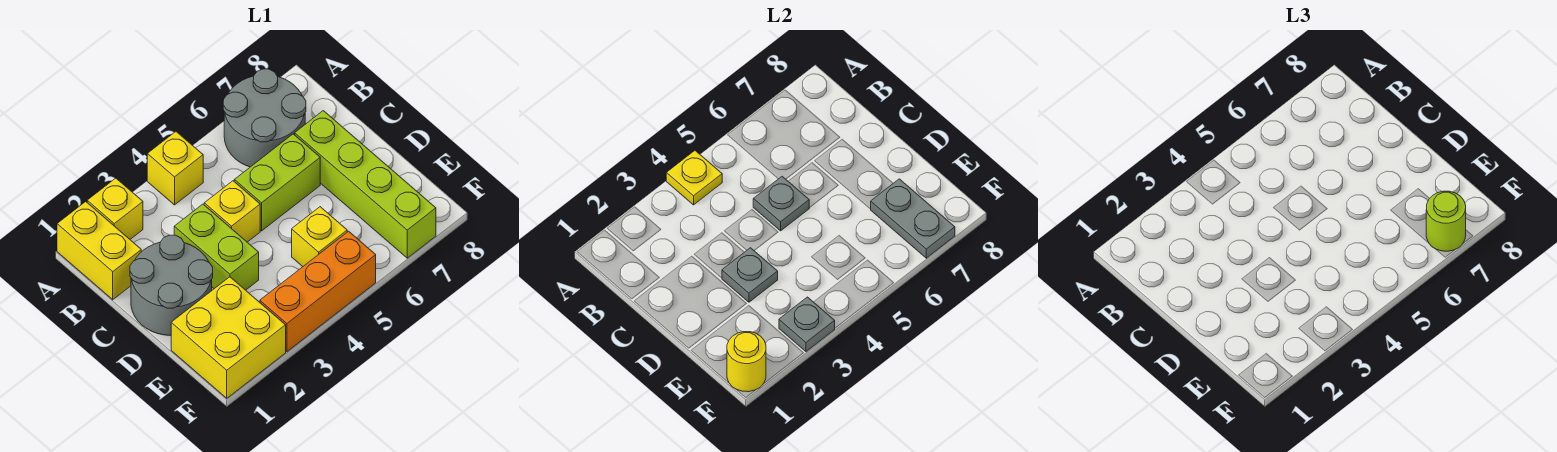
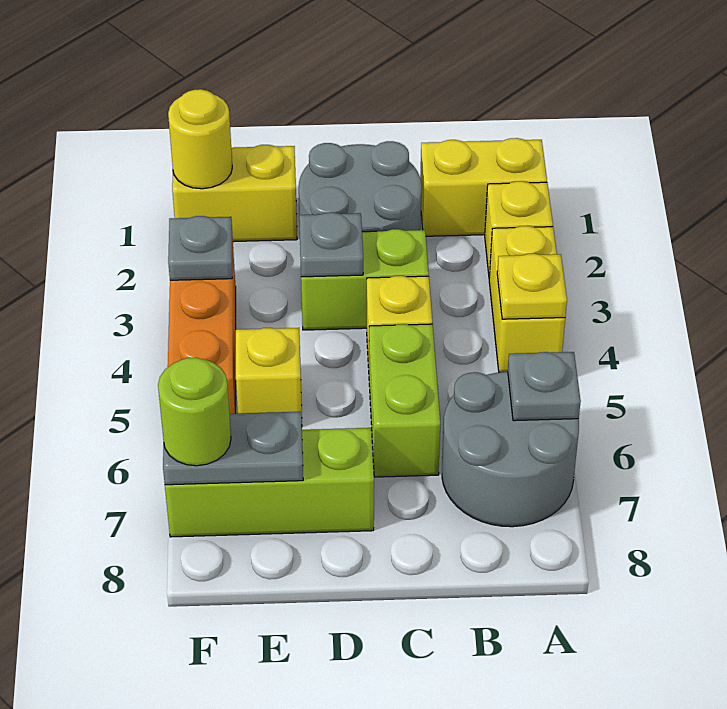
yellow brick A4 level 1 -> yellow brick A3:A4 level 1
grey plate C5 level 2 -> grey plate A6 level 2
lime brick C7:F7 level 1 -> lime brick D7:F7 level 1
yellow brick E1:F2 level 1 -> yellow brick E1:F1 level 1

